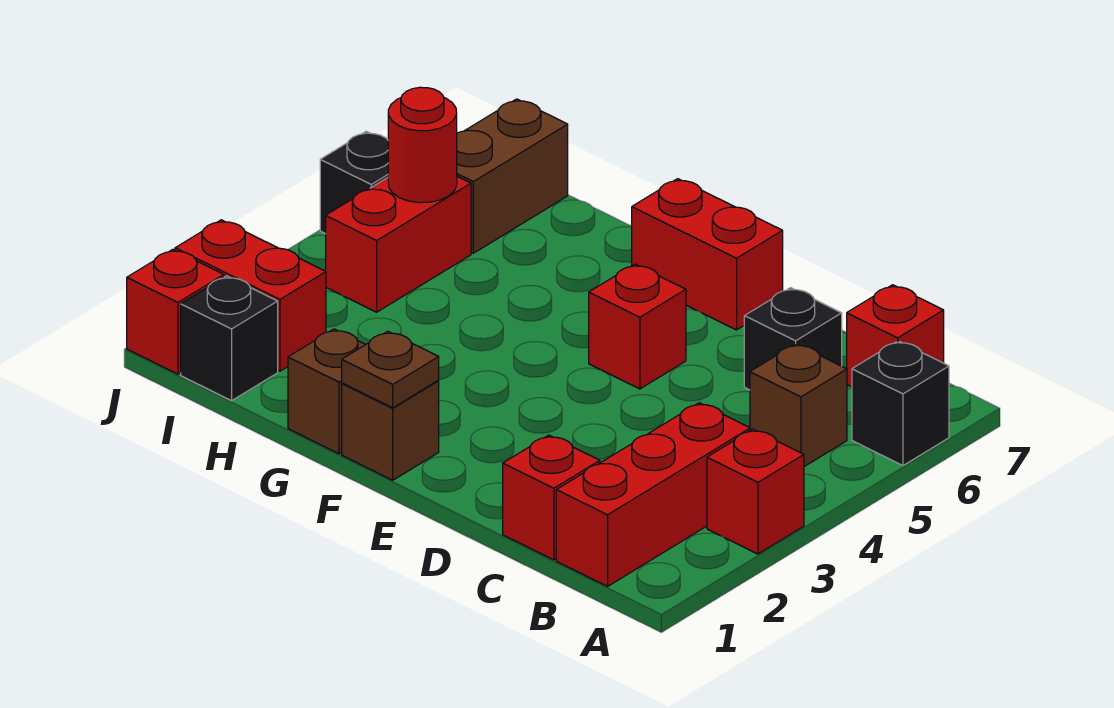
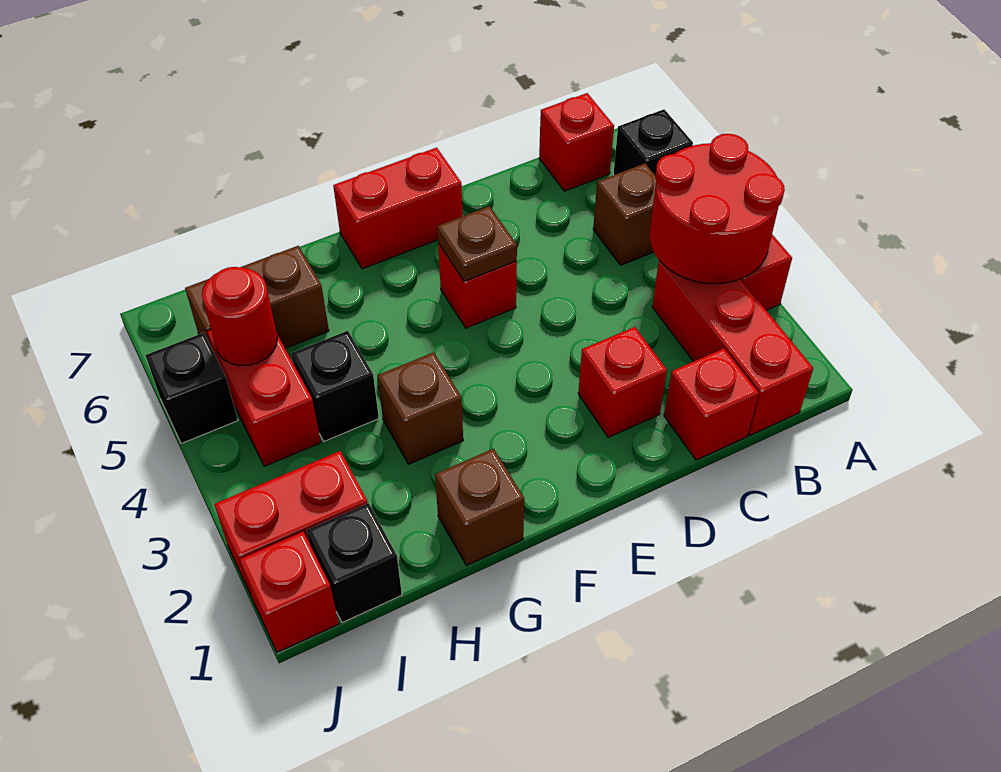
none -> red round brick A3:B4 level 2
black brick C6 level 1 -> black brick H4 level 1
none -> red brick D2 level 1
brown brick F1 level 1 -> brown brick G3 level 1
brown plate F1 level 2 -> brown plate E5 level 2
brown brick I6:I7 level 1 -> brown brick H6:I6 level 1

